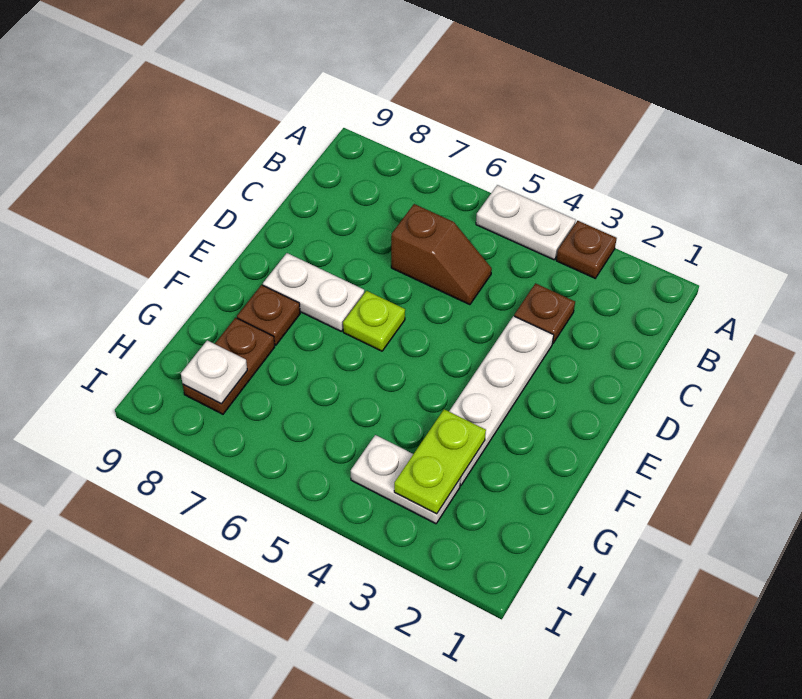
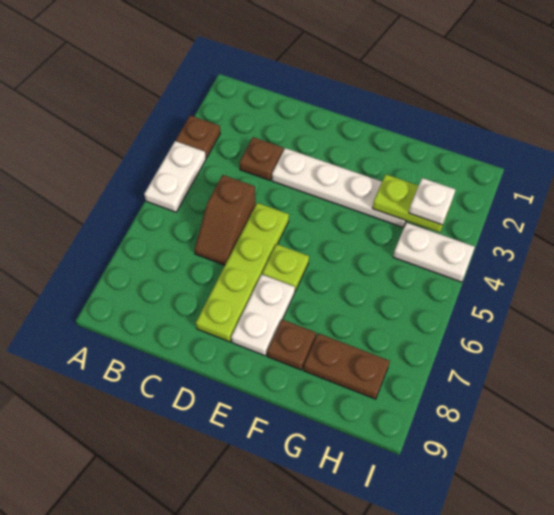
brown slope C5:C6 level 1 top 6 -> brown slope C5:C6 level 1 top 5
none -> lime plate D5:D8 level 1
white plate H3:H4 level 1 -> white plate H4:I4 level 1
white plate H8 level 2 -> white plate H3 level 3

